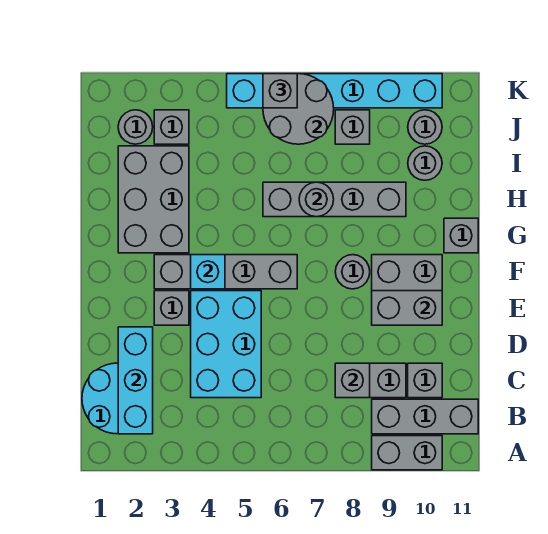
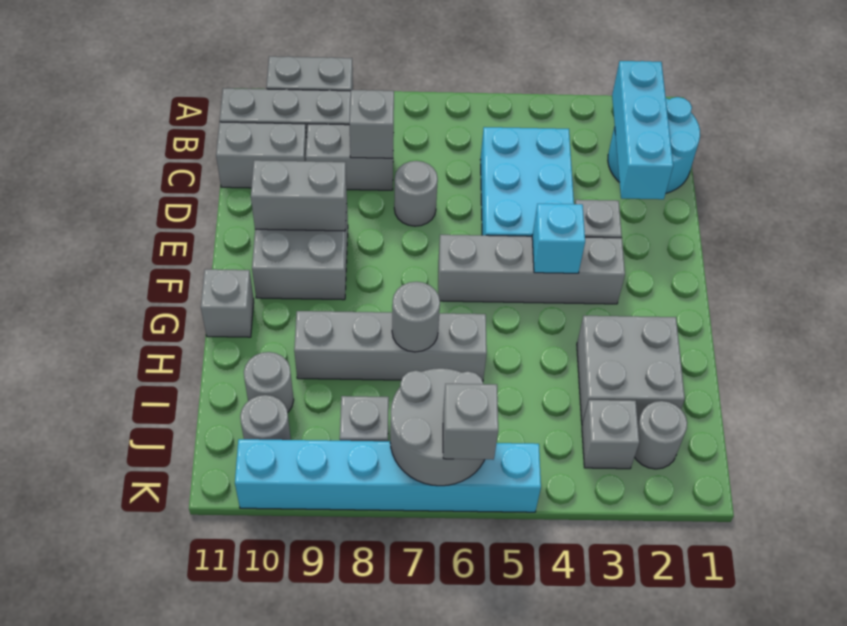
grey brick C10 level 1 -> grey brick C10:C11 level 1
grey round brick F8 level 1 -> grey round brick D7 level 1
grey brick G2:I3 level 1 -> grey brick H2:I3 level 1

